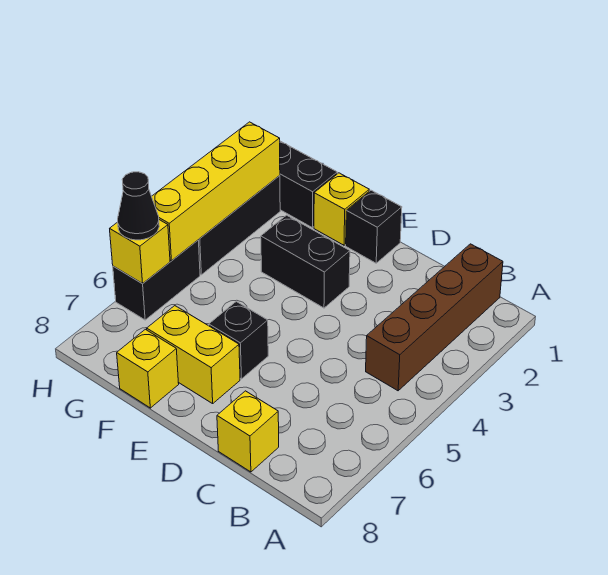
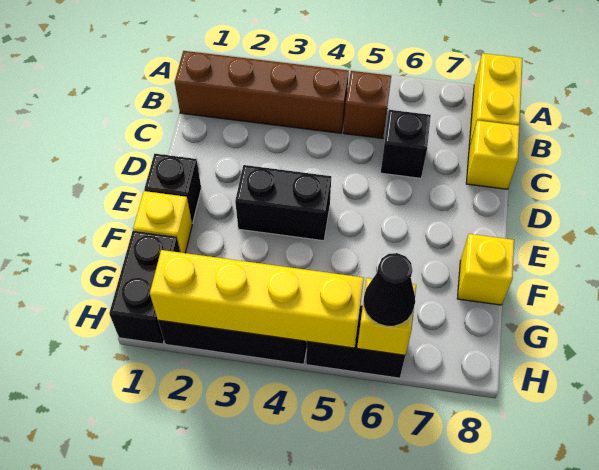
none -> brown brick B5 level 1
black brick E3:F3 level 1 -> black brick E3:E4 level 1
black brick E6 level 1 -> black brick C6 level 1
yellow brick E7:F7 level 1 -> yellow brick A8:B8 level 1

